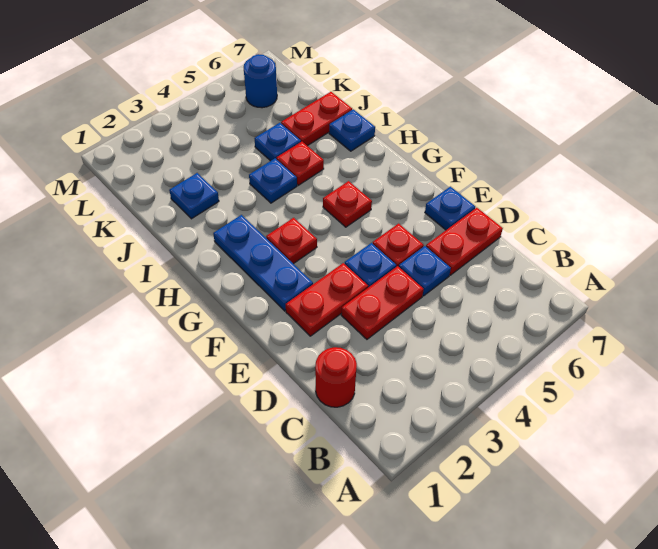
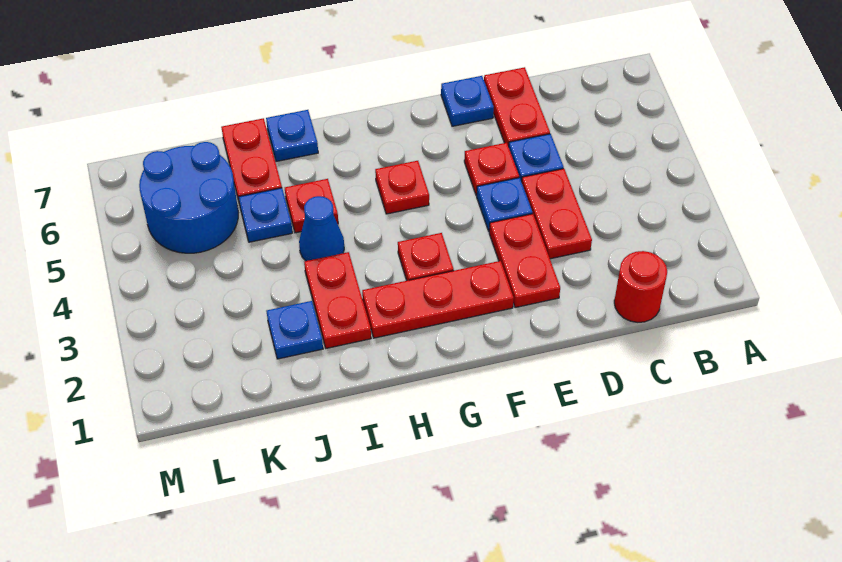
blue plate F2:H2 level 1 -> red plate F2:H2 level 1
none -> red plate I2:I3 level 1
blue plate I4 level 1 -> blue cone I4 level 1
blue round brick L6 level 1 -> blue round brick K5:L6 level 1

